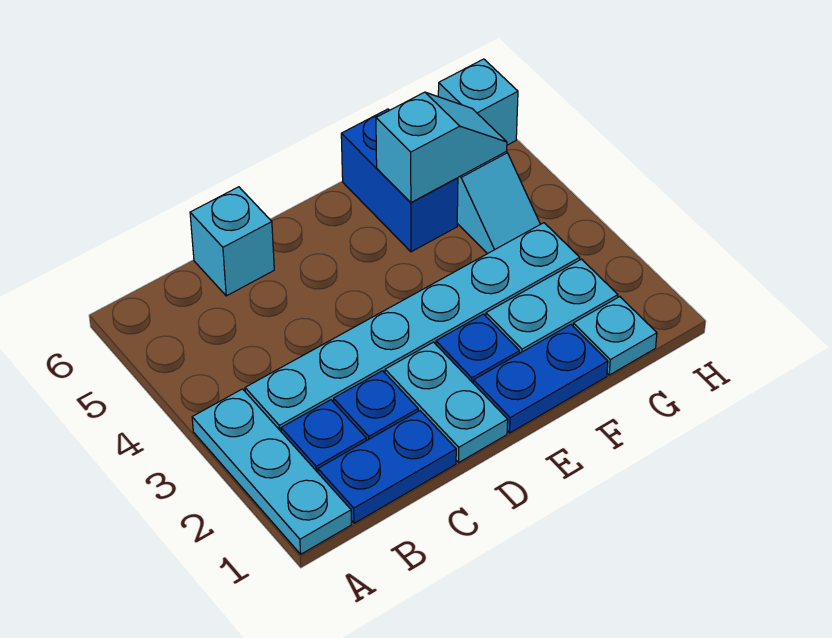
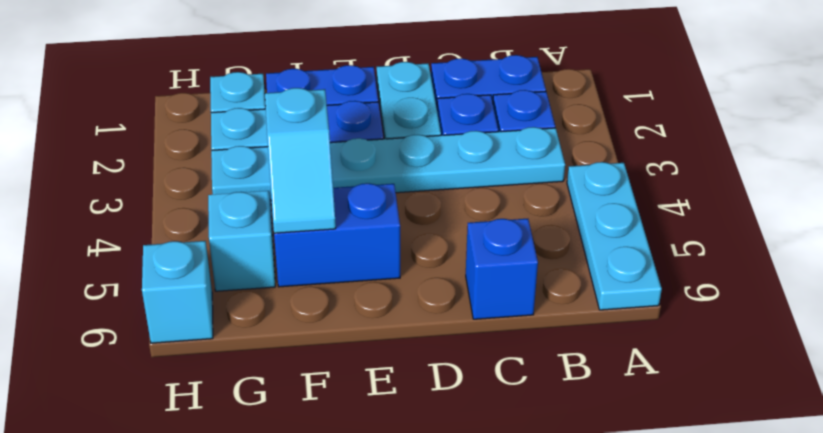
cyan plate A1:A3 level 1 -> cyan plate A4:A6 level 1
cyan brick C6 level 1 -> blue brick C6 level 1
blue brick F5:F6 level 1 -> blue brick E5:F5 level 1
cyan slope F5:G5 level 2 top F -> cyan slope F4:F5 level 2 top 4

